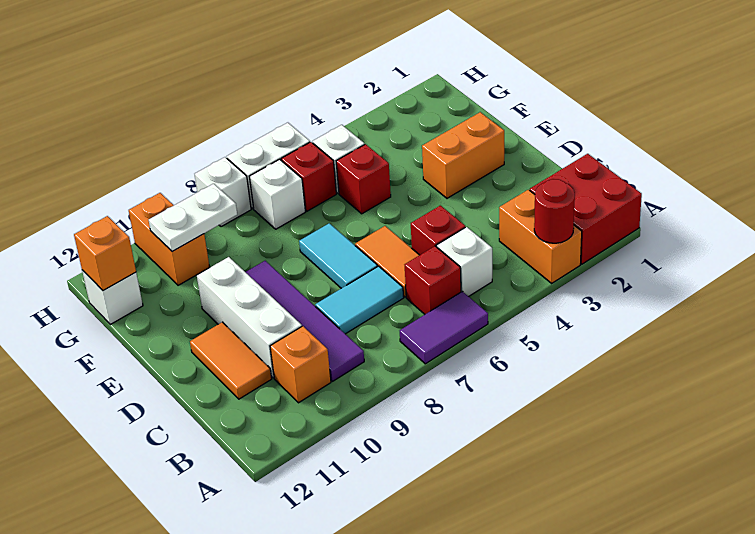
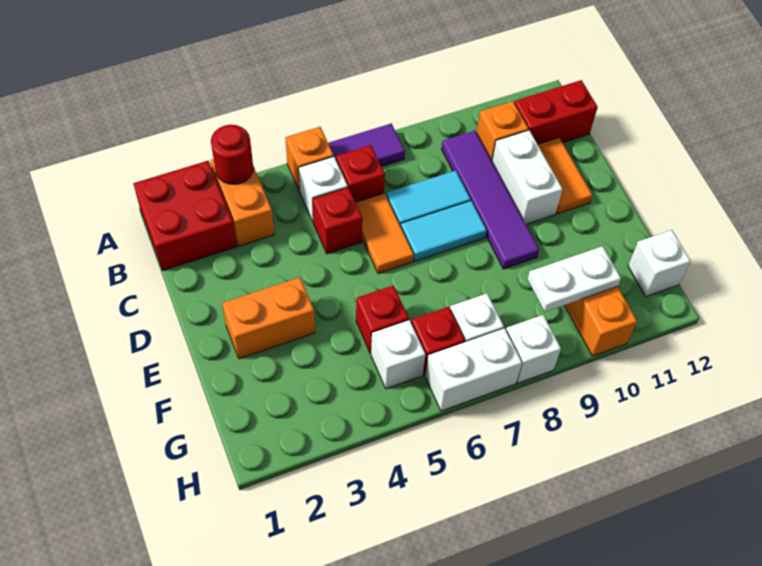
none -> red brick B11:B12 level 1
white brick C10:E10 level 1 -> white brick C10:D10 level 1
cyan tile D7:E7 level 1 -> cyan tile D7:D8 level 1
orange brick G12 level 2 -> orange brick A5 level 1

